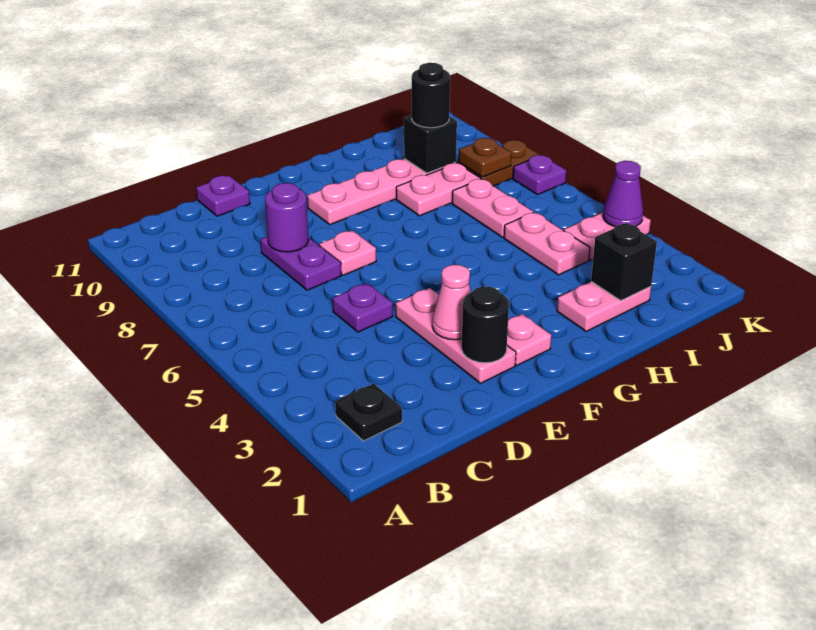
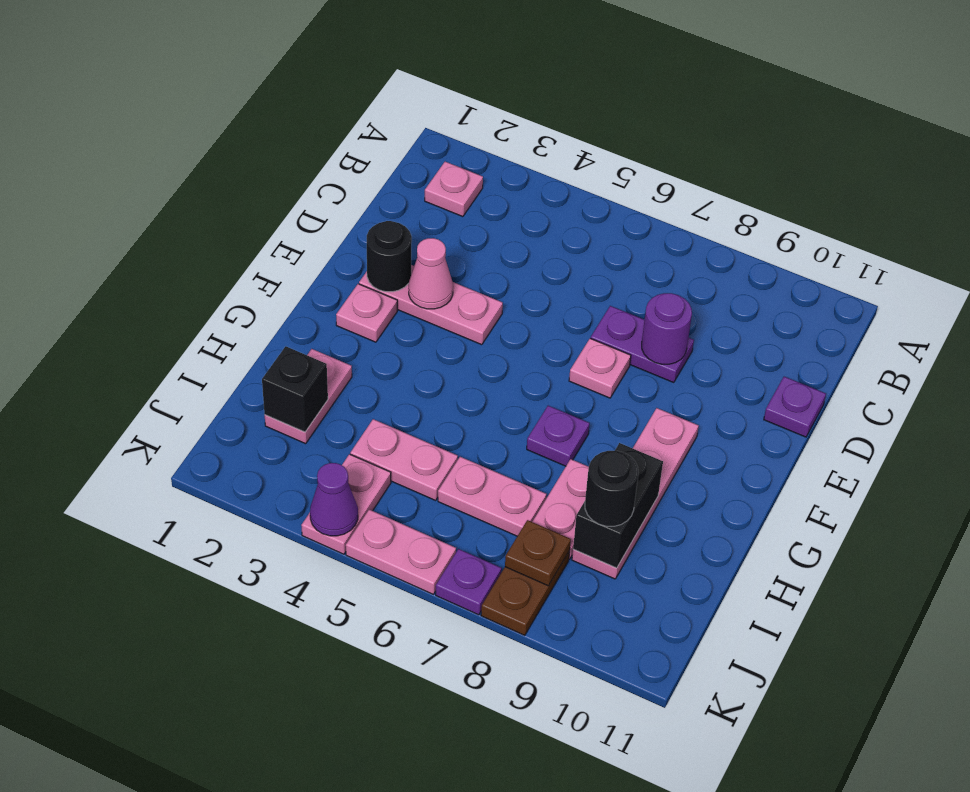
black plate B2 level 1 -> pink plate B2 level 1
purple plate D5 level 1 -> purple plate G7 level 1
black brick I9 level 2 -> black brick H9:I9 level 2
none -> pink plate K5:K6 level 1

